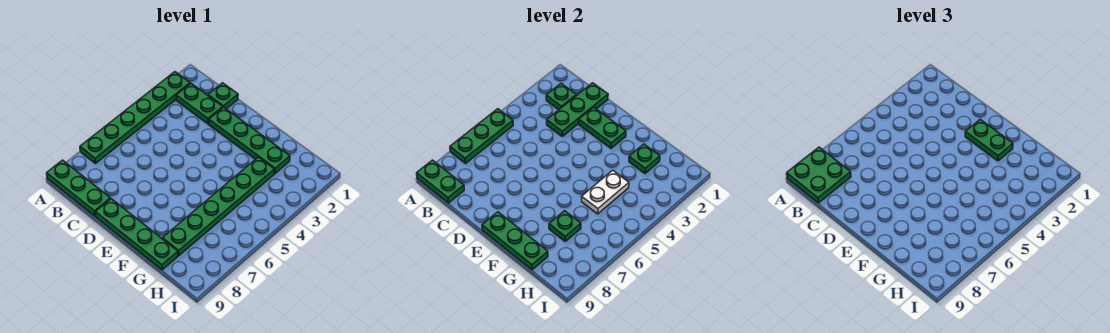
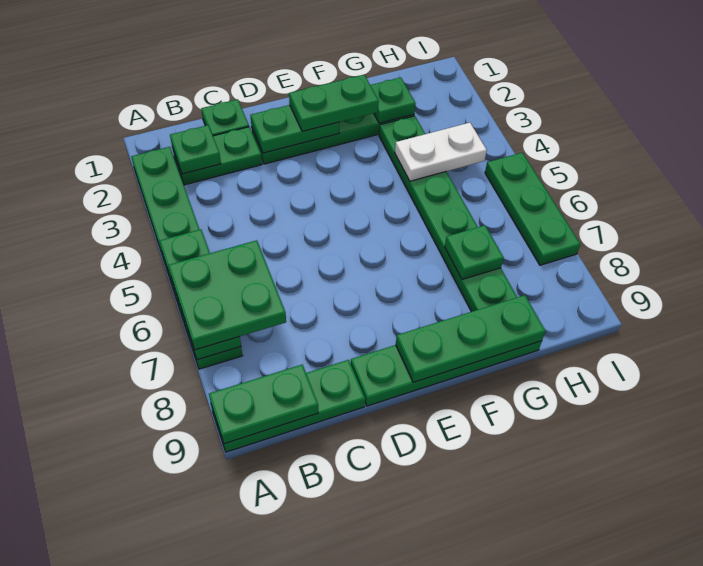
green plate A8:B9 level 3 -> green plate A6:B7 level 3
green plate C1:C3 level 2 -> green plate I5:I7 level 1
white plate G4:G5 level 2 -> white plate G4:H4 level 2

